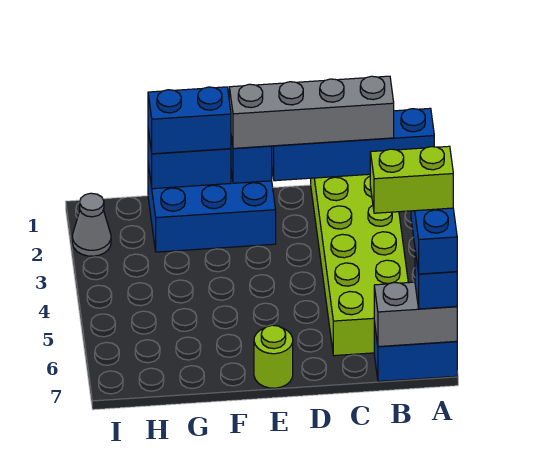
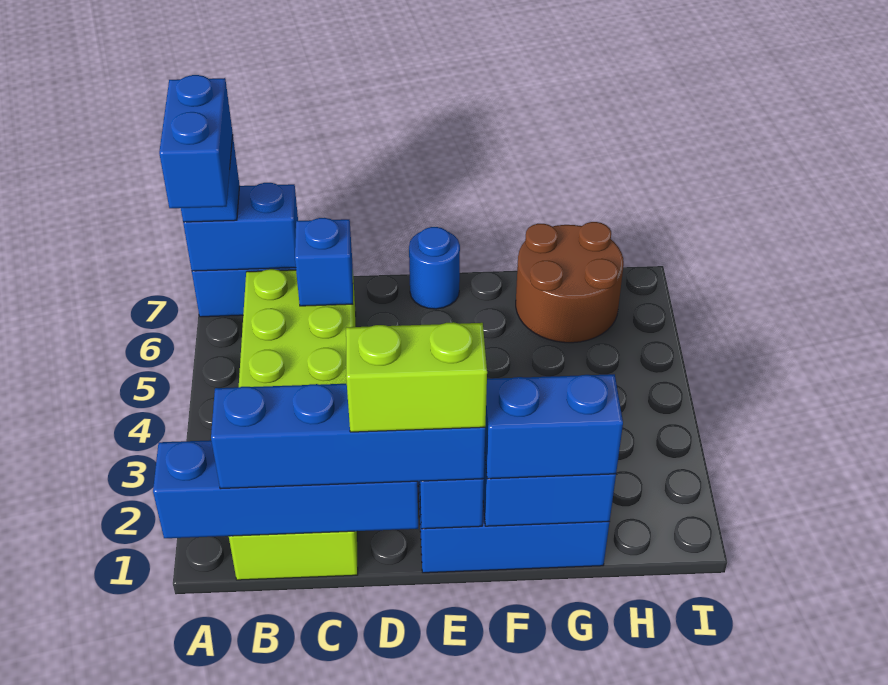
lime brick A6:B6 level 5 -> lime brick D1:E1 level 4
grey brick A7:B7 level 2 -> blue brick A7:B7 level 2
grey brick B1:E1 level 3 -> blue brick B1:E1 level 3
none -> blue brick C6 level 2
lime round brick E7 level 1 -> blue round brick E7 level 1
none -> brown round brick G6:H7 level 1
grey cone I2 level 1 -> none

